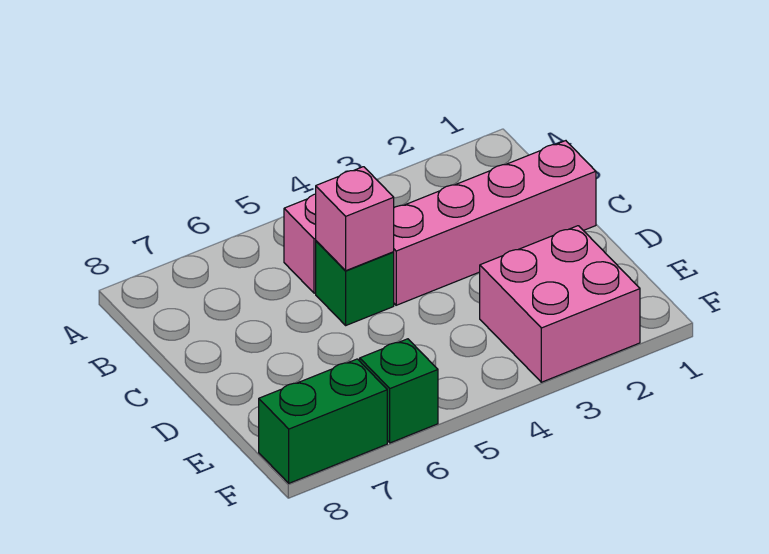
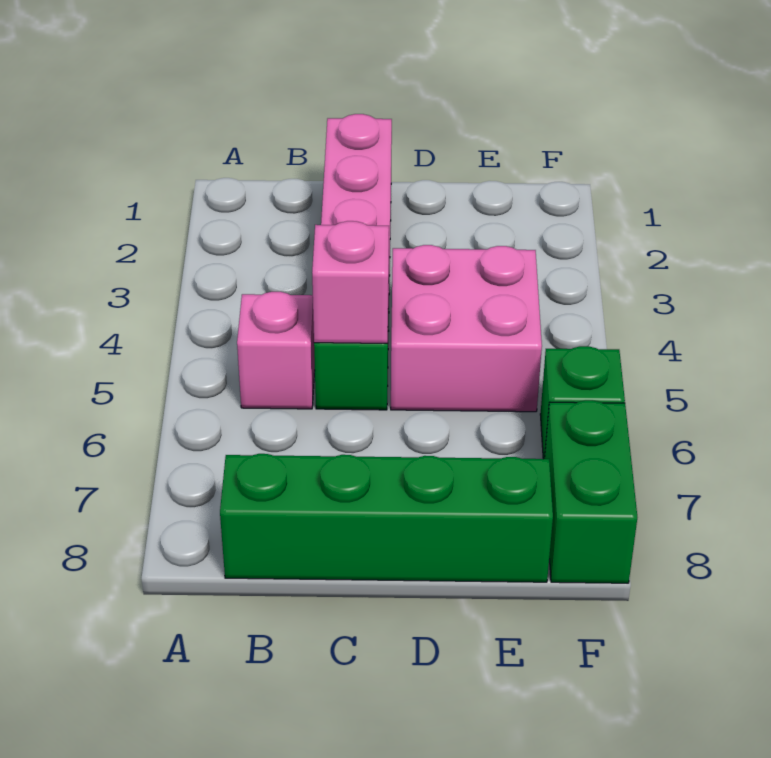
none -> green brick B8:E8 level 1
pink brick E2:F3 level 1 -> pink brick D4:E5 level 1

